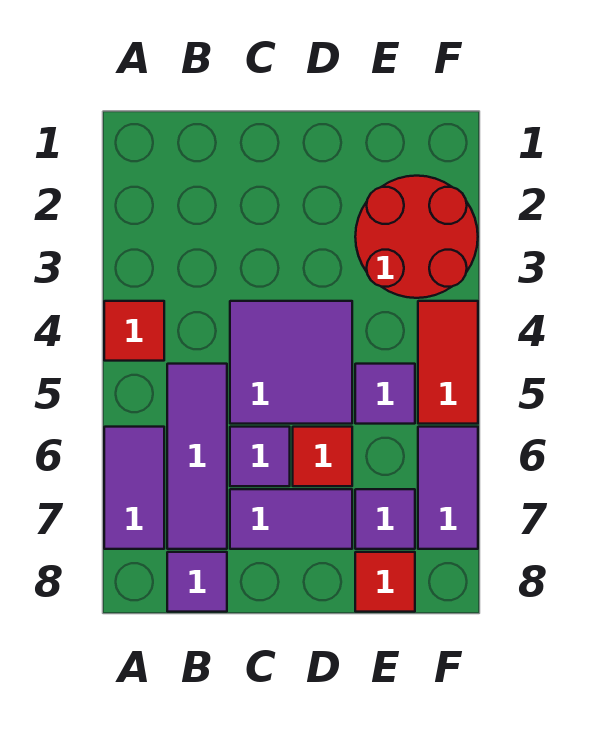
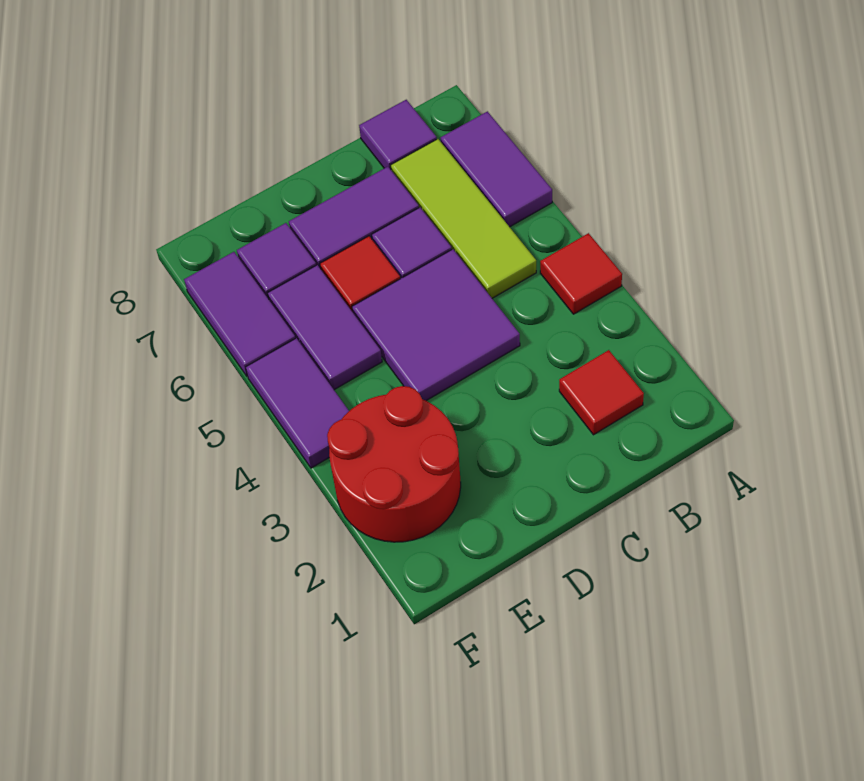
purple tile B5:B7 level 1 -> lime tile B5:B7 level 1
purple tile E5 level 1 -> purple tile E5:E6 level 1
red tile E8 level 1 -> red tile B2 level 1
red tile F4:F5 level 1 -> purple tile F4:F5 level 1

